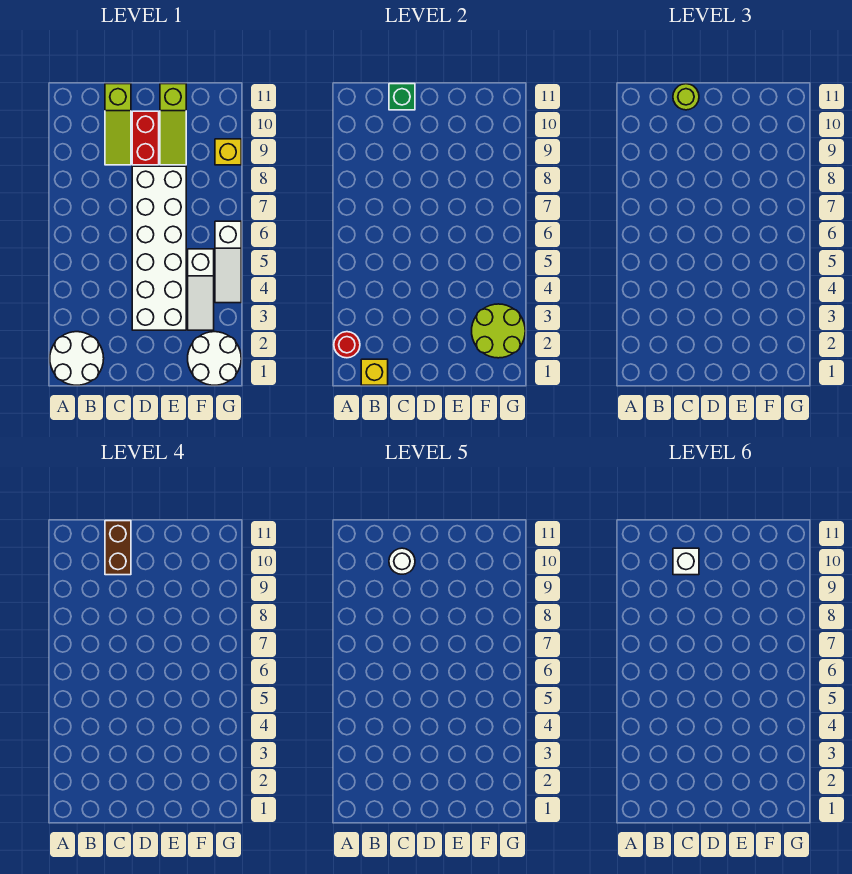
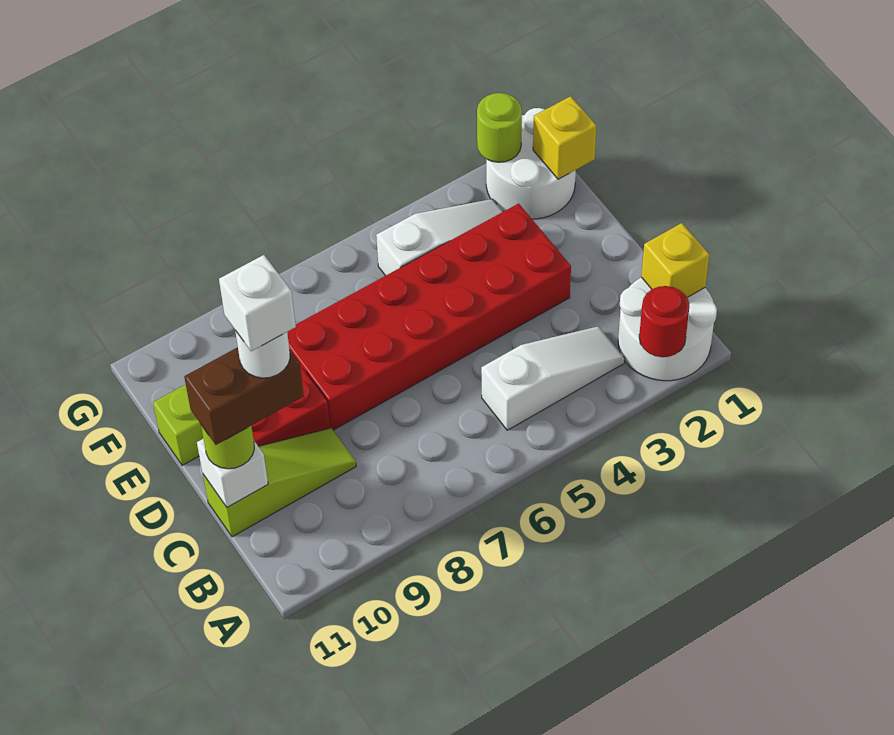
green brick C11 level 2 -> white brick C11 level 2
white brick D3:E8 level 1 -> red brick D3:E8 level 1
lime round brick F2:G3 level 2 -> lime round brick G2 level 2
white slope G4:G6 level 1 top 6 -> white slope B3:B5 level 1 top 5
yellow brick G9 level 1 -> yellow brick F1 level 2

